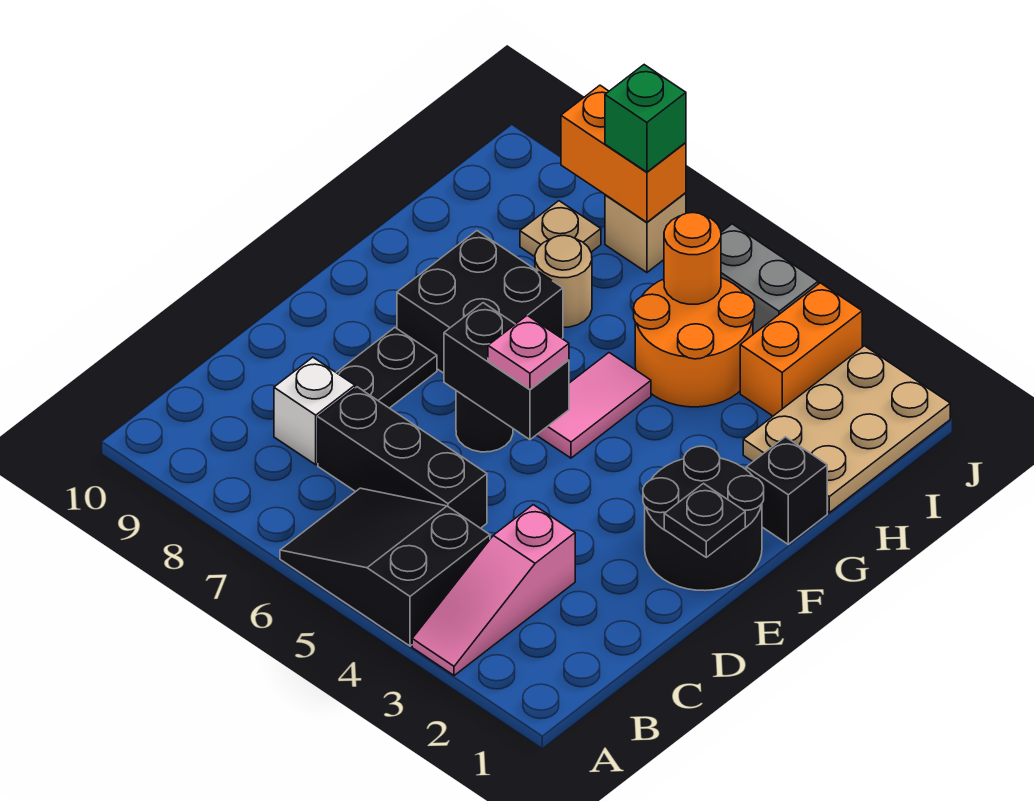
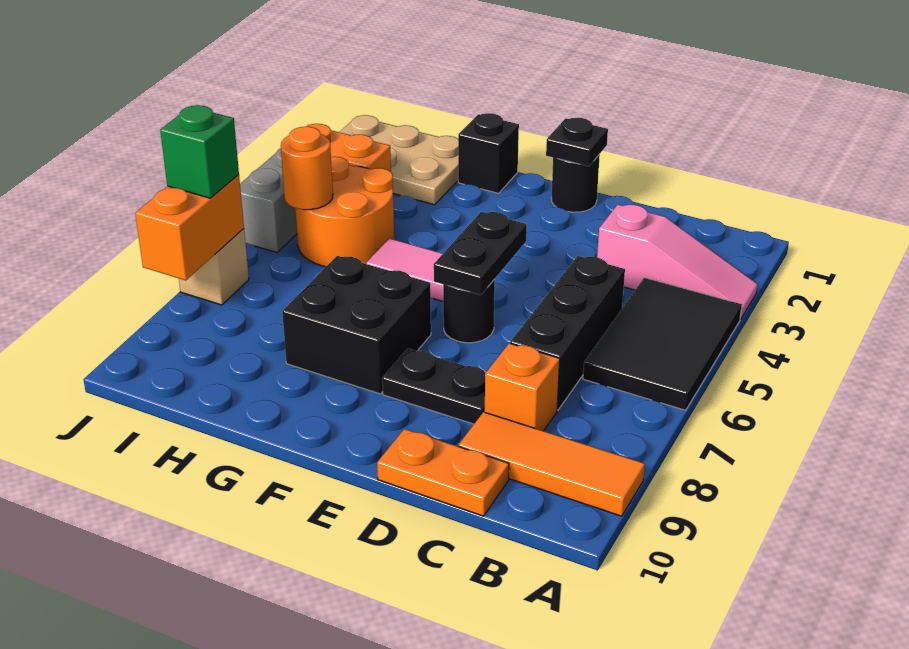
black slope A4:B6 level 1 top 4 -> black tile A4:B6 level 1
none -> orange tile A9:C9 level 1
white brick C8 level 1 -> orange brick C8 level 1
none -> orange plate C10:D10 level 1
black round brick E1:F2 level 1 -> black round brick E1 level 1
black brick E5:E6 level 2 -> black plate E5:E6 level 2
pink plate E5 level 3 -> none
tan round brick H7 level 1 -> none
tan plate I8 level 1 -> none

